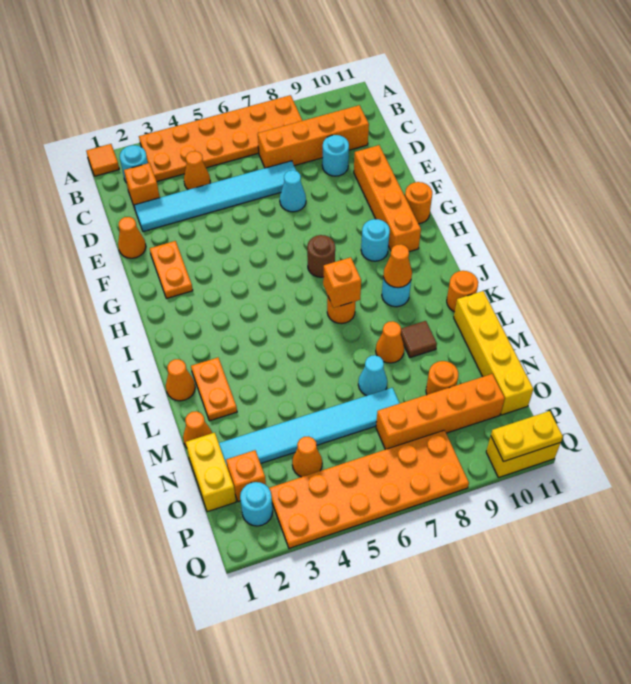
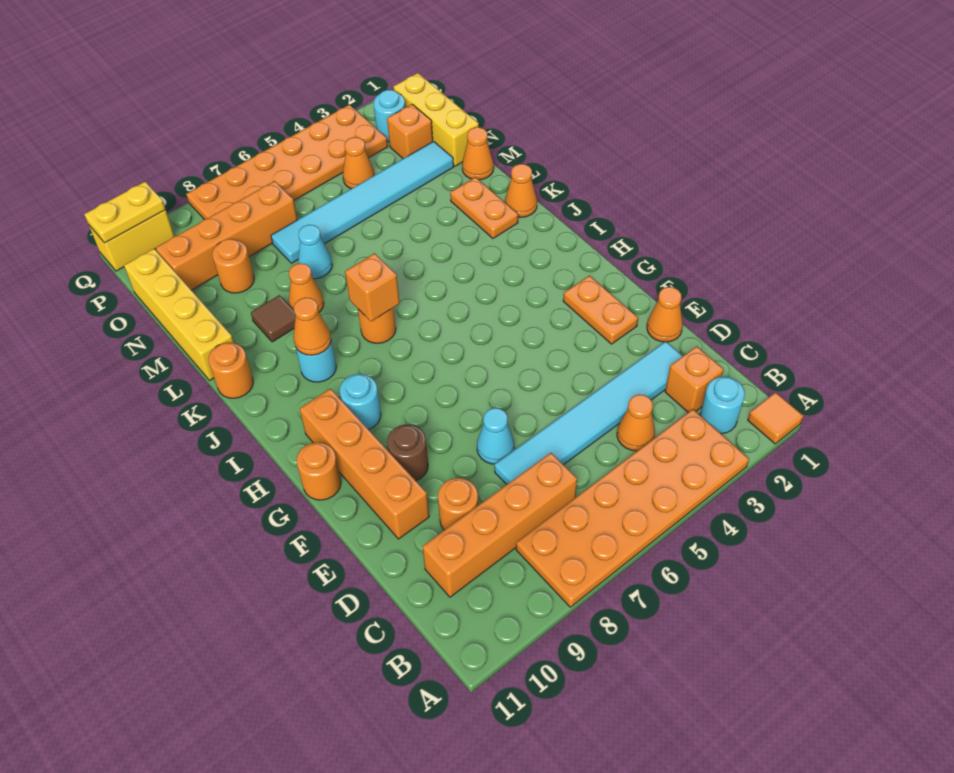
cyan round brick D9 level 1 -> orange round brick D9 level 1
brown round brick H7 level 1 -> brown round brick F9 level 1
yellow brick N1:O1 level 1 -> yellow brick N1:P1 level 1

